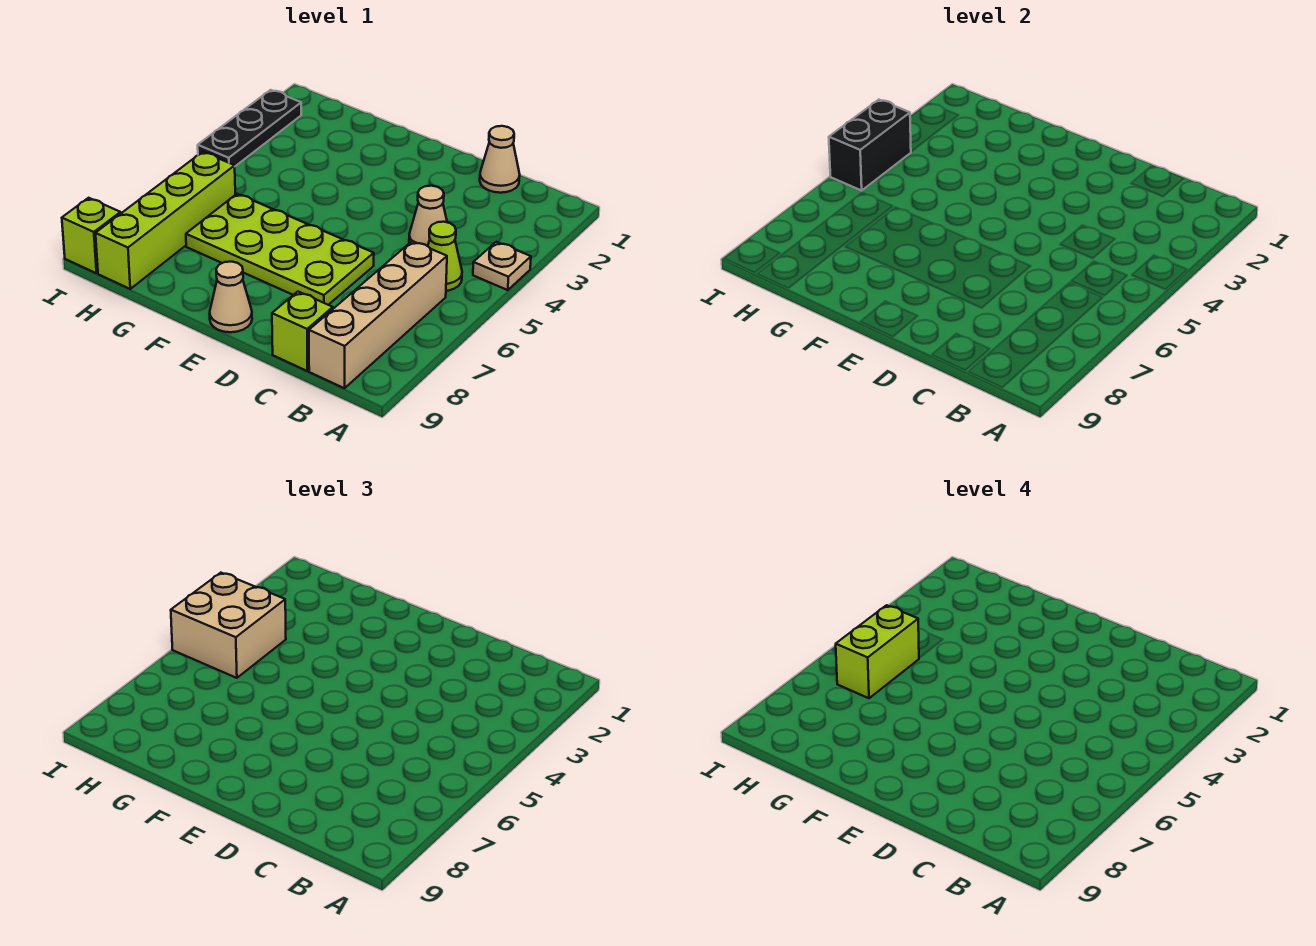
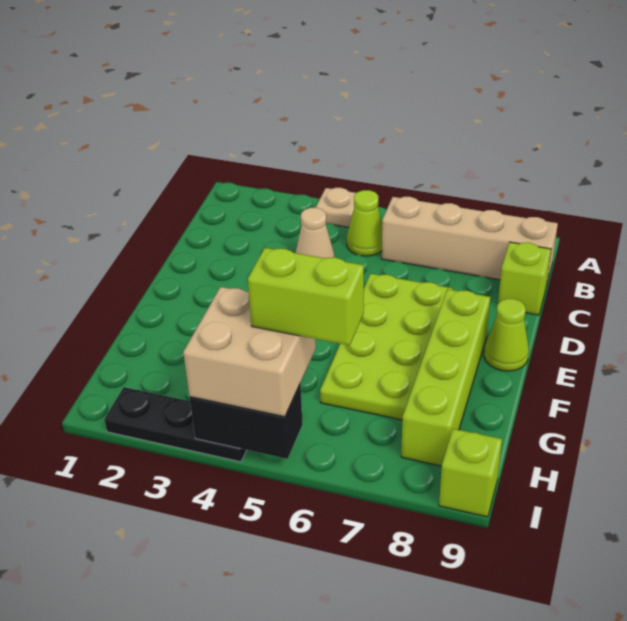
tan cone C1 level 1 -> none
tan cone E9 level 1 -> lime cone E9 level 1
lime brick H6:H9 level 1 -> lime brick E8:H8 level 1

